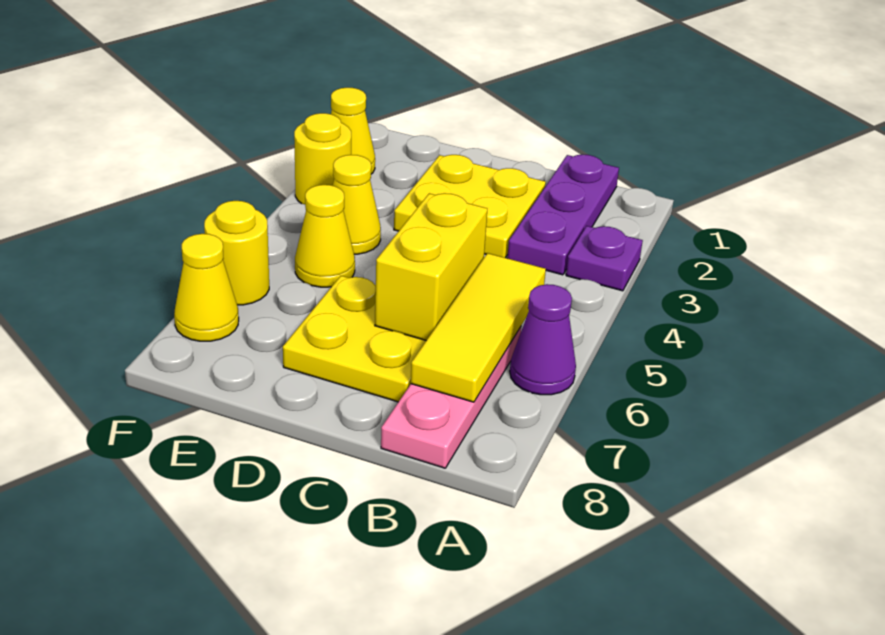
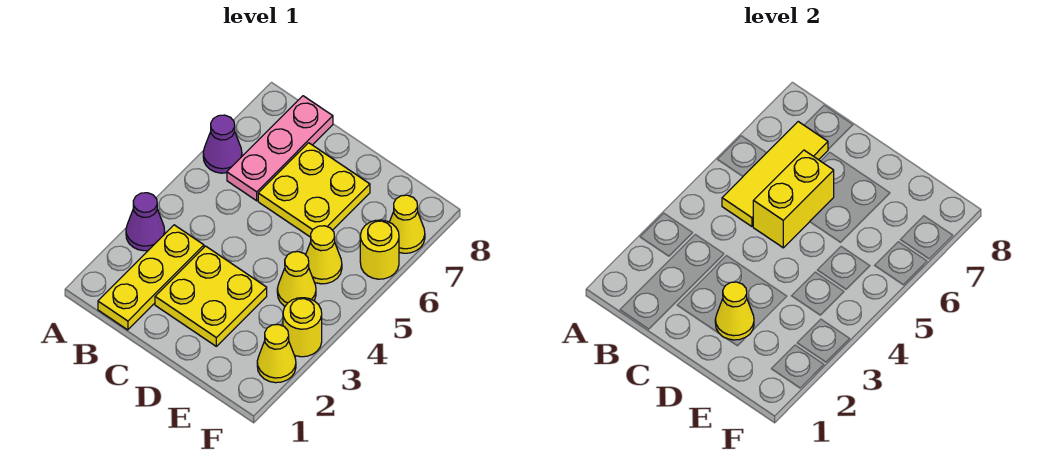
purple plate A3 level 1 -> purple cone A3 level 1
purple plate B1:B3 level 1 -> yellow plate B1:B3 level 1
none -> yellow cone D2 level 2

